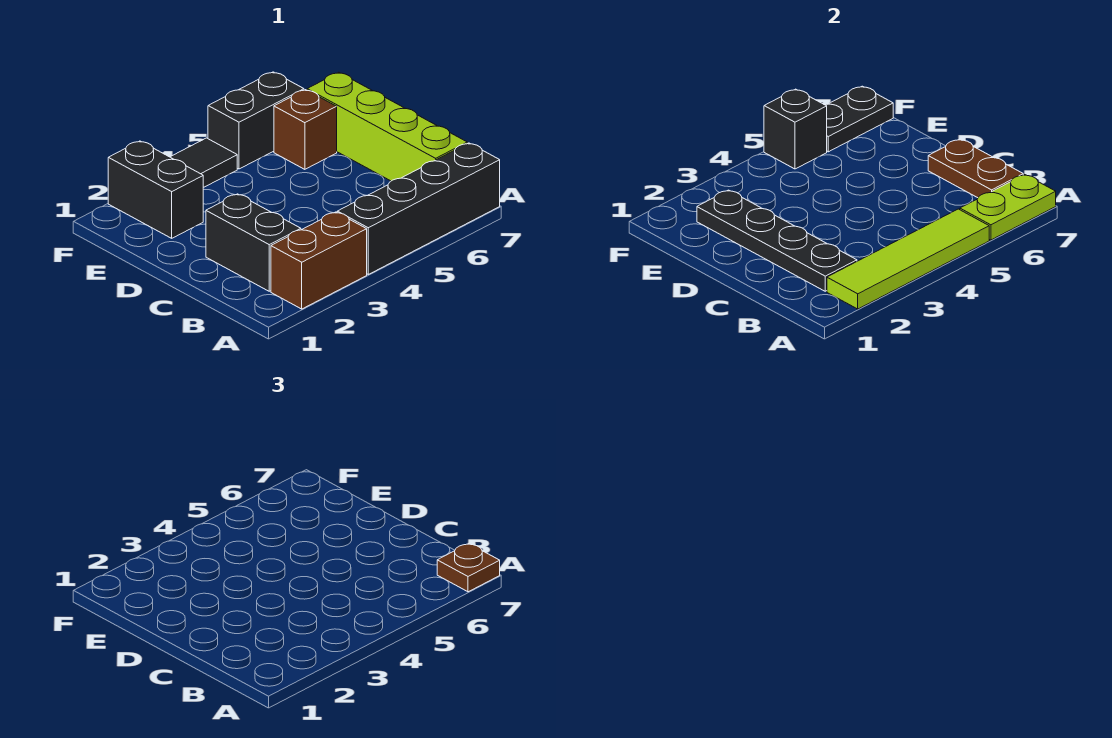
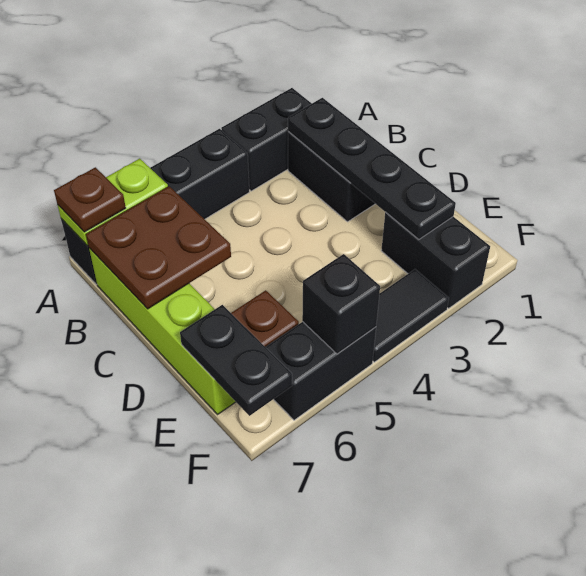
brown brick A2:A3 level 1 -> black brick A2:A3 level 1
lime tile A2:A5 level 2 -> none
brown plate B7:C7 level 2 -> brown plate B6:C7 level 2
black plate F6:F7 level 2 -> black plate E7:F7 level 2

